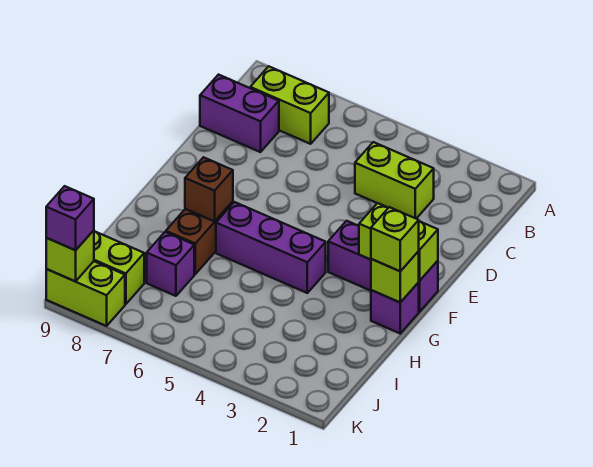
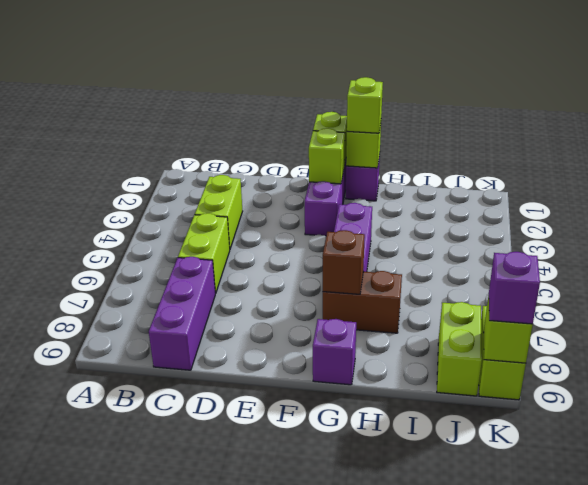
lime brick B7:B8 level 1 -> lime brick C5:C6 level 1
purple brick C8:C9 level 1 -> purple brick C7:C9 level 1
purple brick I7 level 1 -> purple brick G9 level 1

